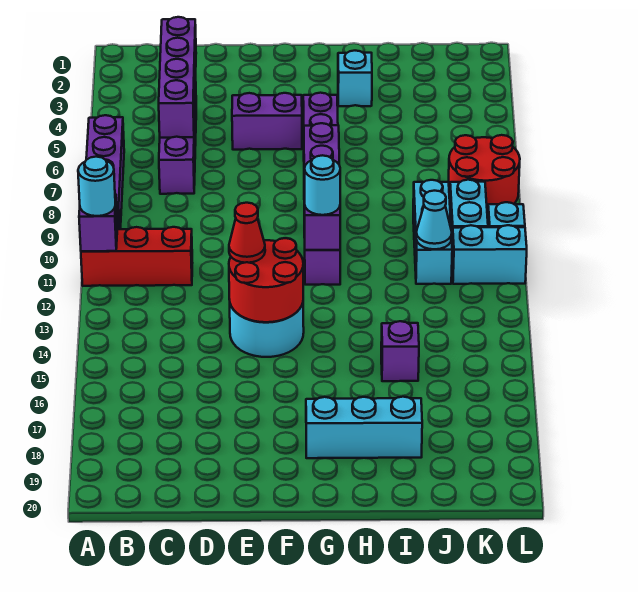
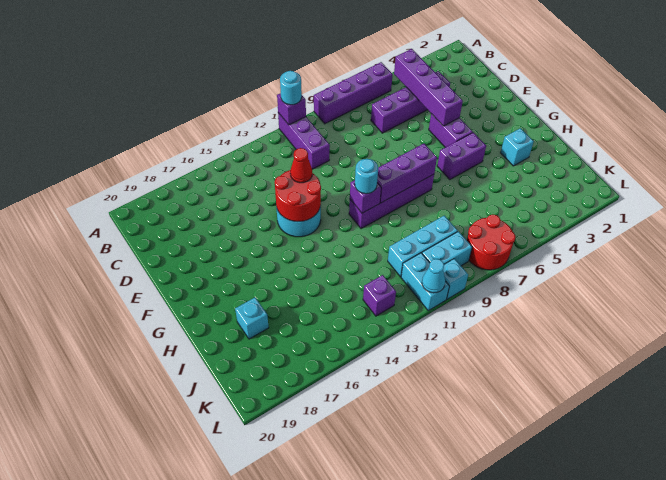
red brick A11:C11 level 1 -> purple brick A11:C11 level 1
purple brick C3:C6 level 2 -> purple brick B5:E5 level 2
cyan brick G18:I18 level 1 -> cyan brick I18 level 1
purple brick I15 level 1 -> purple brick K13 level 1
cyan cone J11 level 2 -> cyan cone L11 level 2

